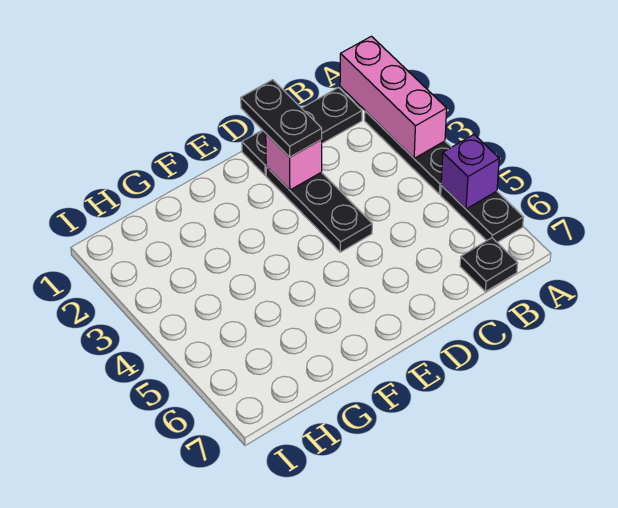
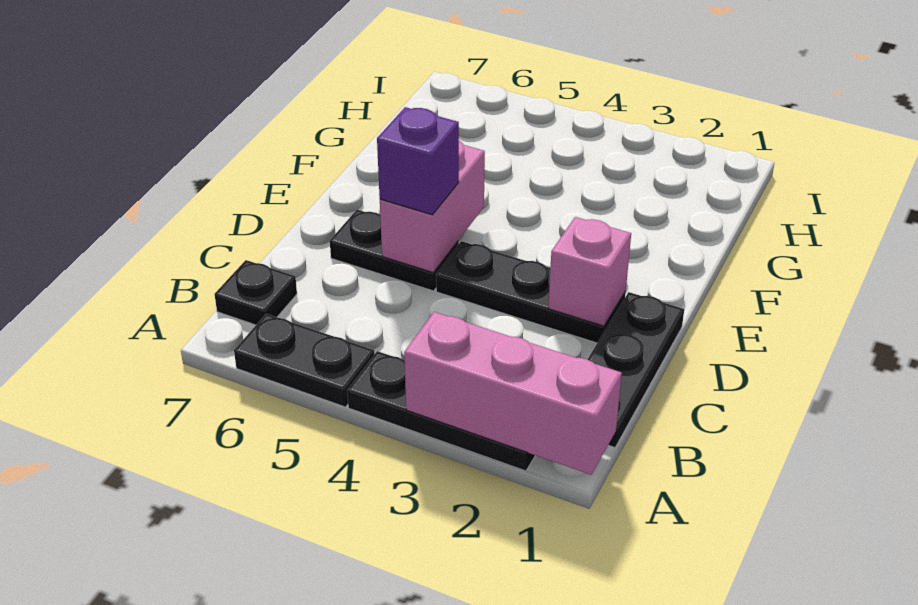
purple brick A5 level 2 -> purple brick D5 level 3
black plate D1:D2 level 3 -> black plate D5:D6 level 1
none -> pink brick D5:E5 level 2

